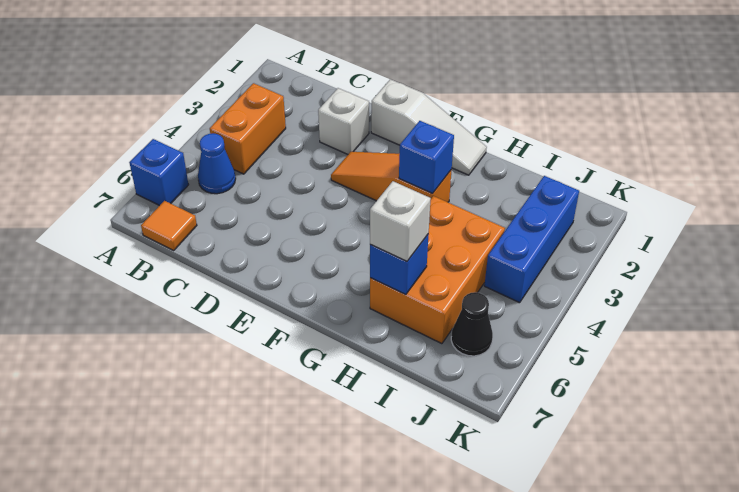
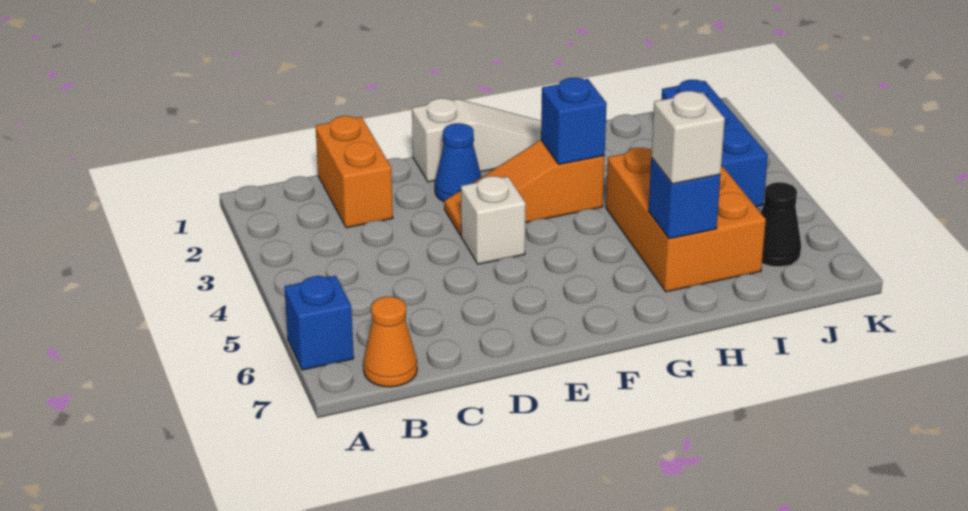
orange brick B3:B4 level 1 -> orange brick C1:C2 level 1
blue cone B5 level 1 -> blue cone E2 level 1
orange tile B7 level 1 -> orange cone B7 level 1
white brick D2 level 1 -> white brick E4 level 1

